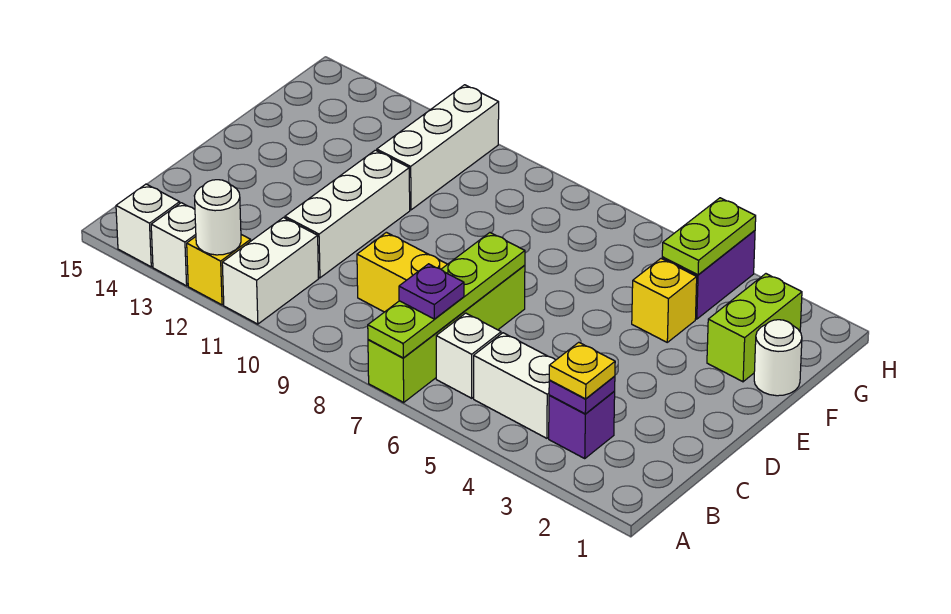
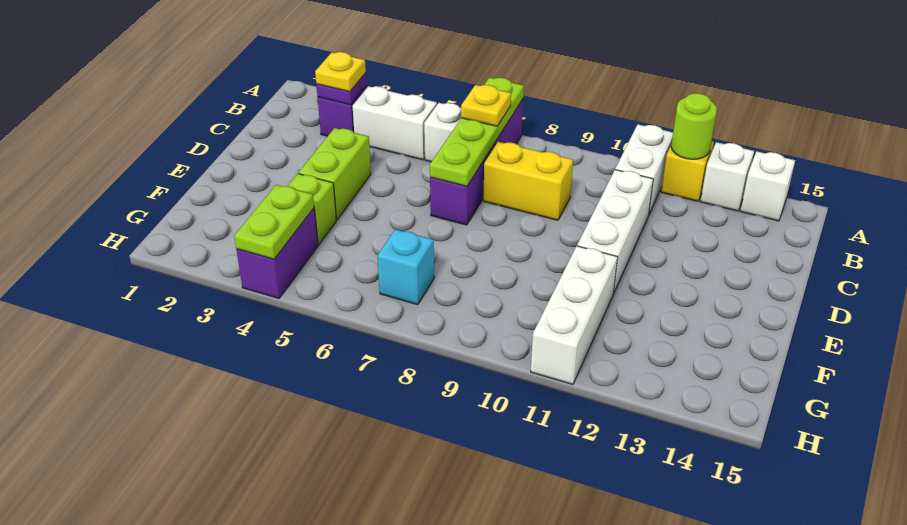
lime brick A7:D7 level 1 -> purple brick A7:D7 level 1
white round brick A12 level 2 -> lime round brick A12 level 2
purple plate B7 level 3 -> yellow plate B7 level 3
white round brick F1 level 1 -> none
lime brick F2:G2 level 1 -> lime brick D4:E4 level 1
yellow brick F4 level 1 -> lime brick F4 level 1
none -> cyan brick G7 level 1

